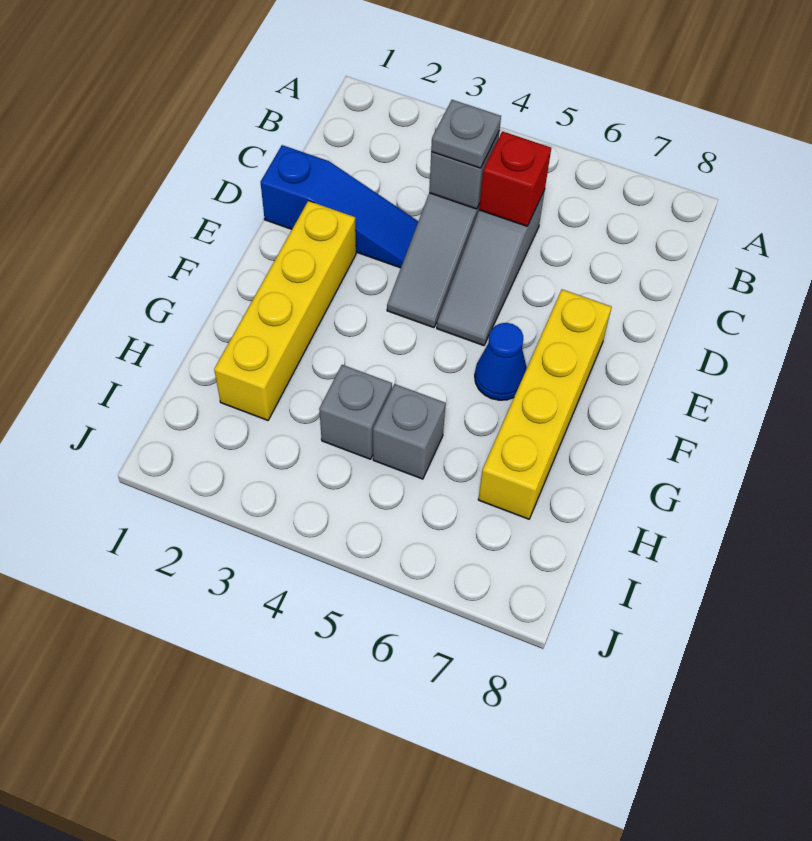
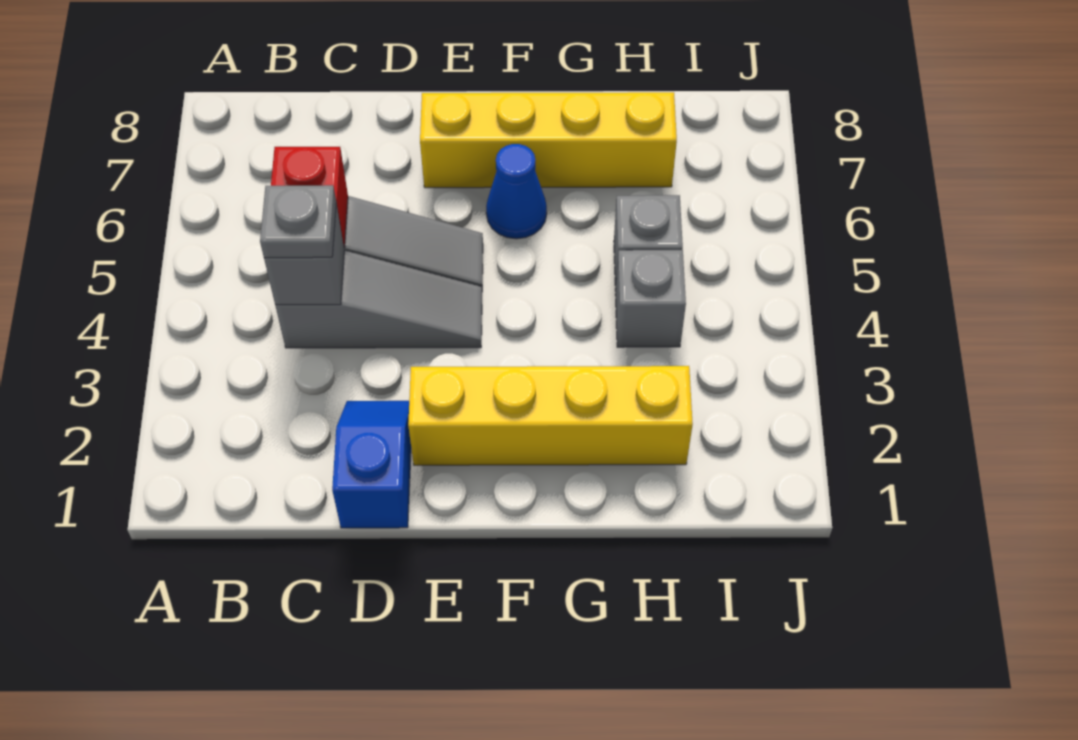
blue slope D1:D3 level 1 top 1 -> blue slope D1:D2 level 1 top 1

